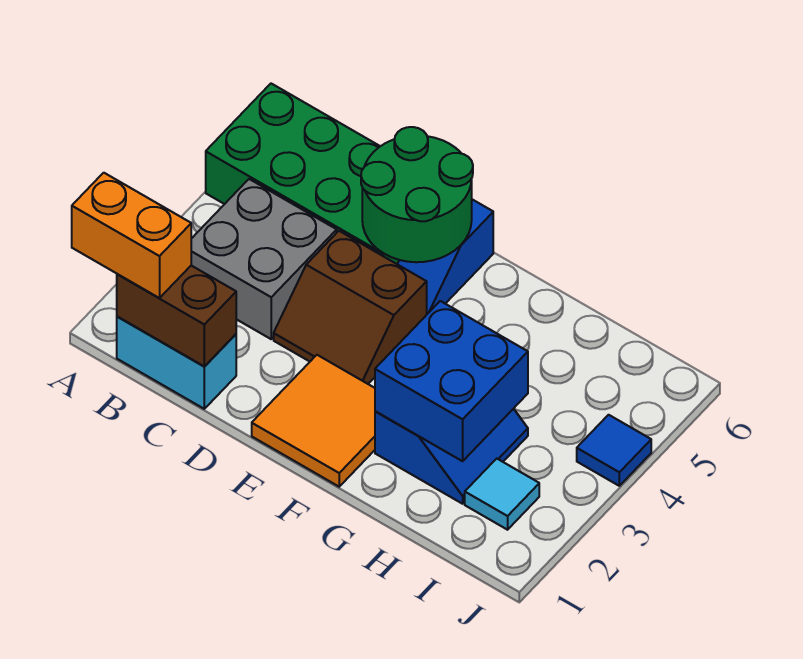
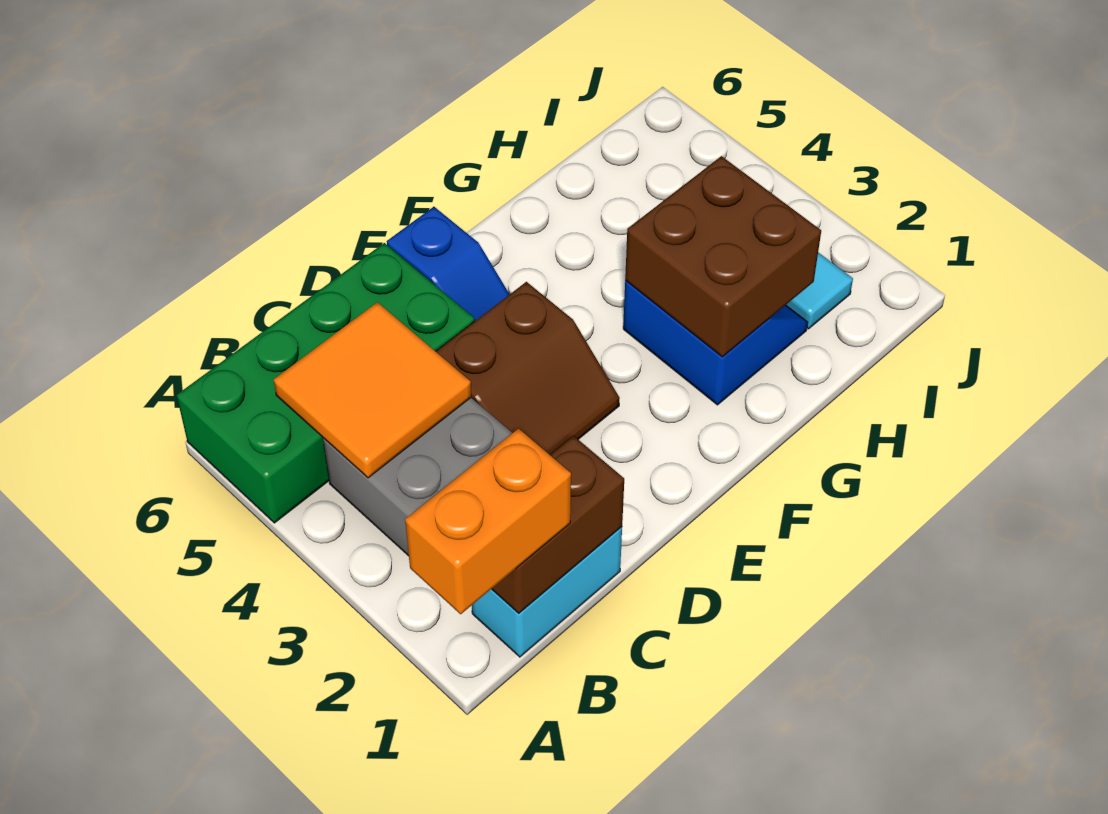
green round brick D5:E6 level 2 -> none
orange tile E1:F2 level 1 -> orange tile B4:C5 level 2
blue brick G2:H3 level 2 -> brown brick G2:H3 level 2
blue tile J4 level 1 -> none

